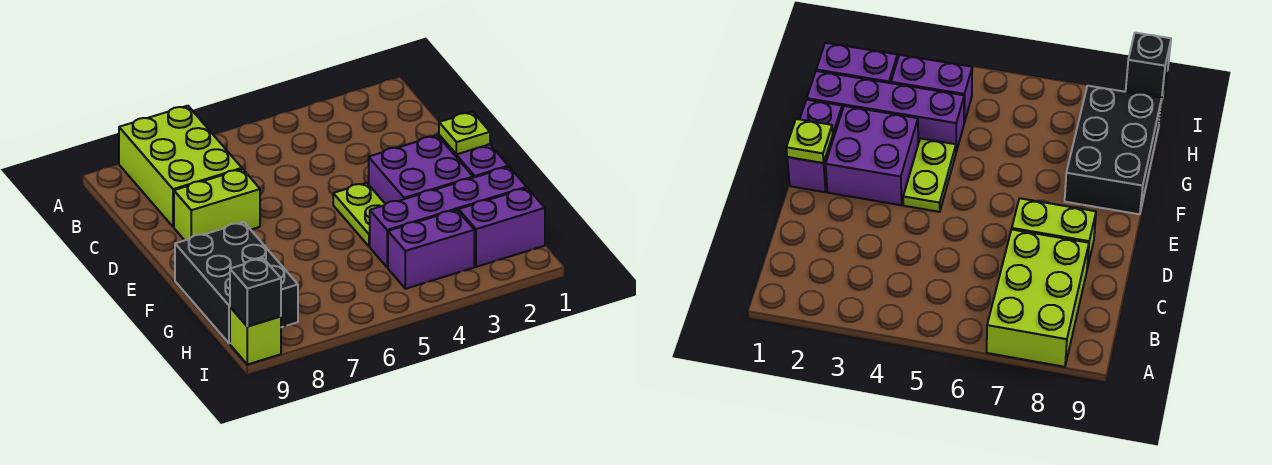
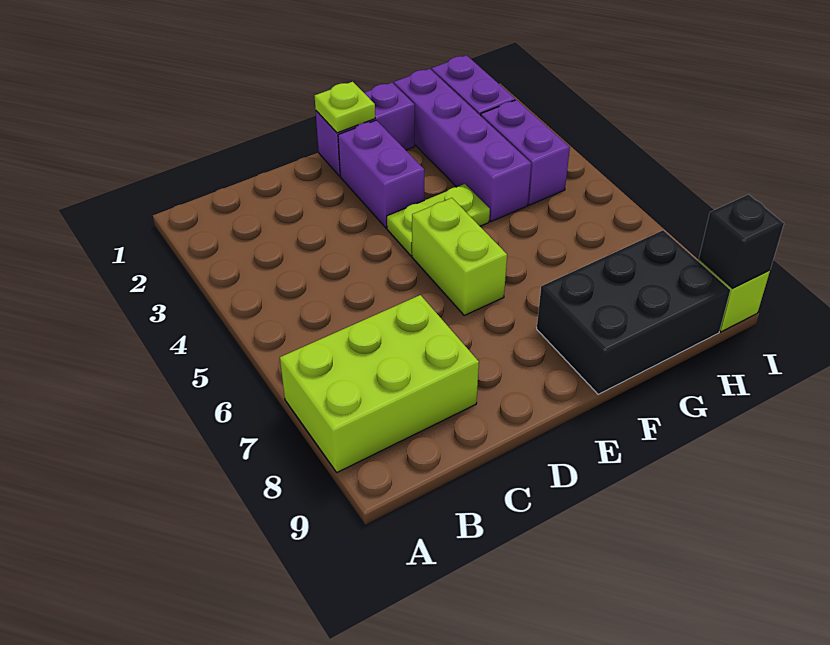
lime brick D7:D8 level 1 -> lime brick E5:E6 level 1
purple brick E2:F3 level 1 -> purple brick E2:E3 level 1

